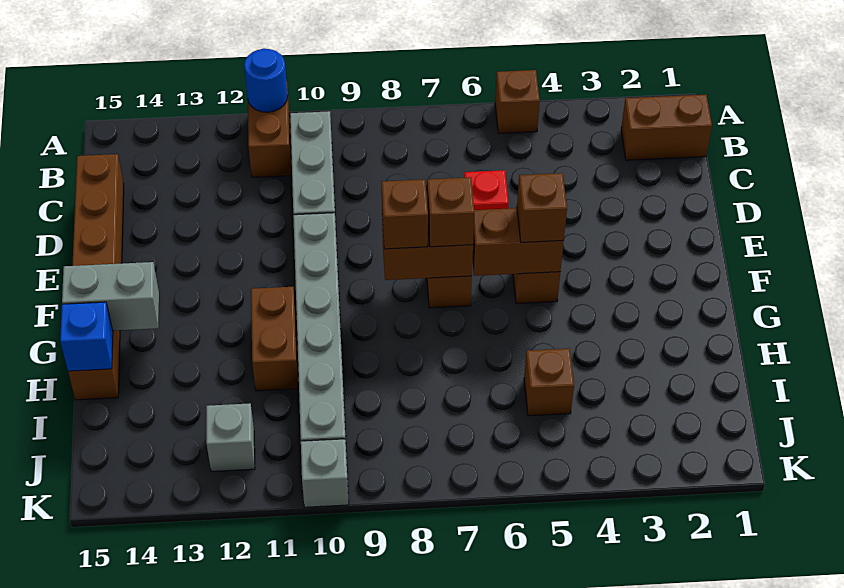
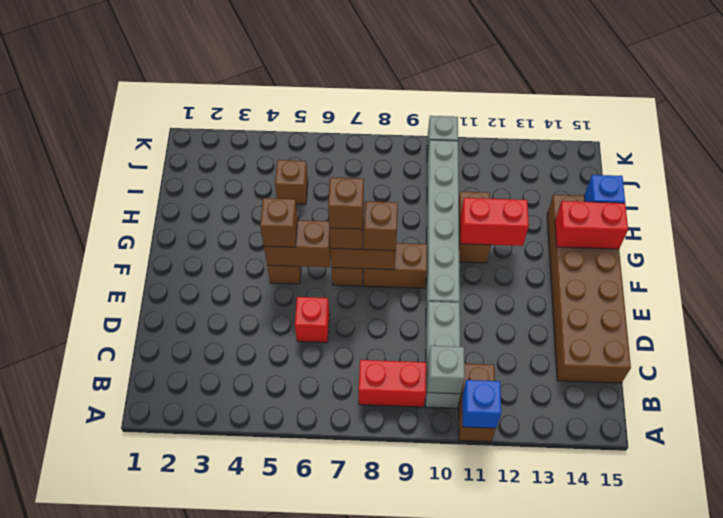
brown brick A5 level 1 -> brown brick F7 level 4
blue round brick A11 level 2 -> blue brick A11 level 2
brown brick B1:B2 level 1 -> brown brick F8:F9 level 1
none -> red brick B8:B9 level 1
brown brick C15:H15 level 1 -> brown brick C14:H15 level 1
none -> red brick G11:G12 level 2
grey brick G14:G15 level 2 -> red brick G14:G15 level 2
grey brick J12 level 1 -> grey brick B10 level 2

